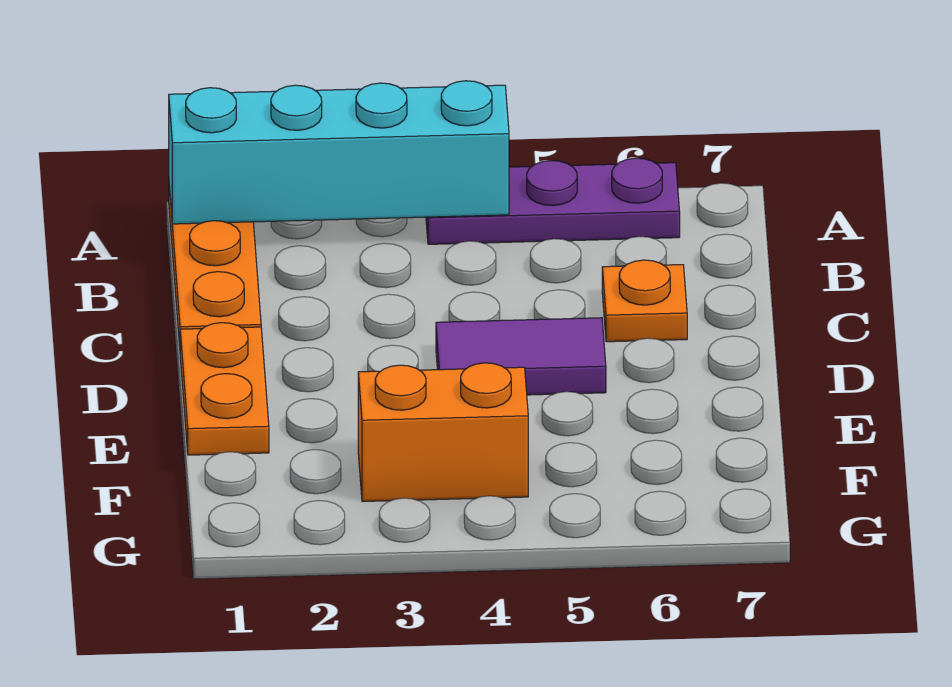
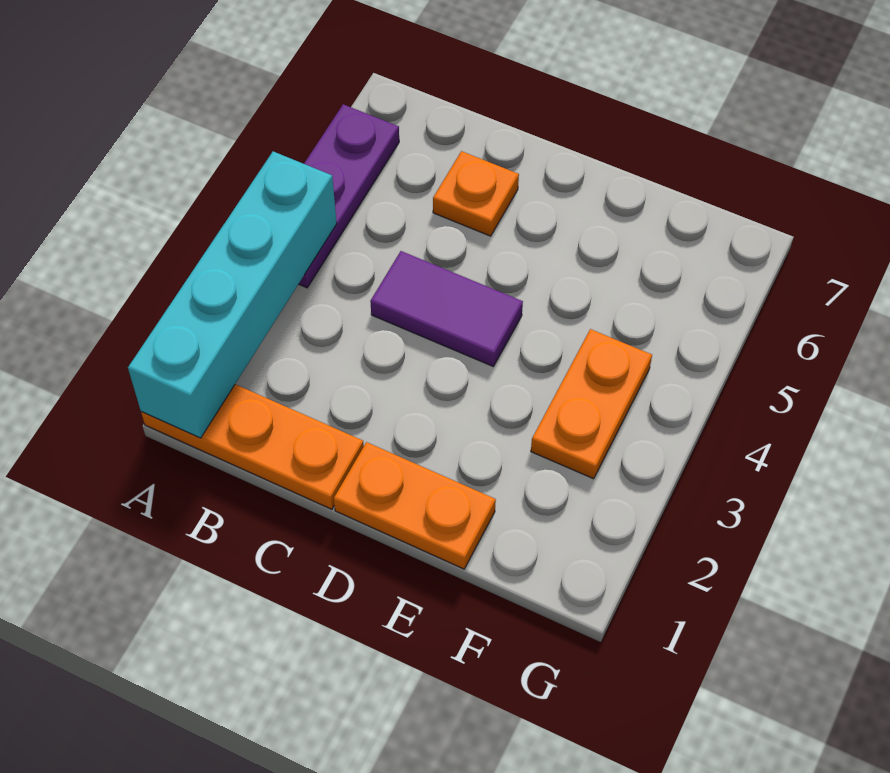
purple tile D4:D5 level 1 -> purple tile C4:D4 level 1
orange brick F3:F4 level 1 -> orange plate F3:F4 level 1

